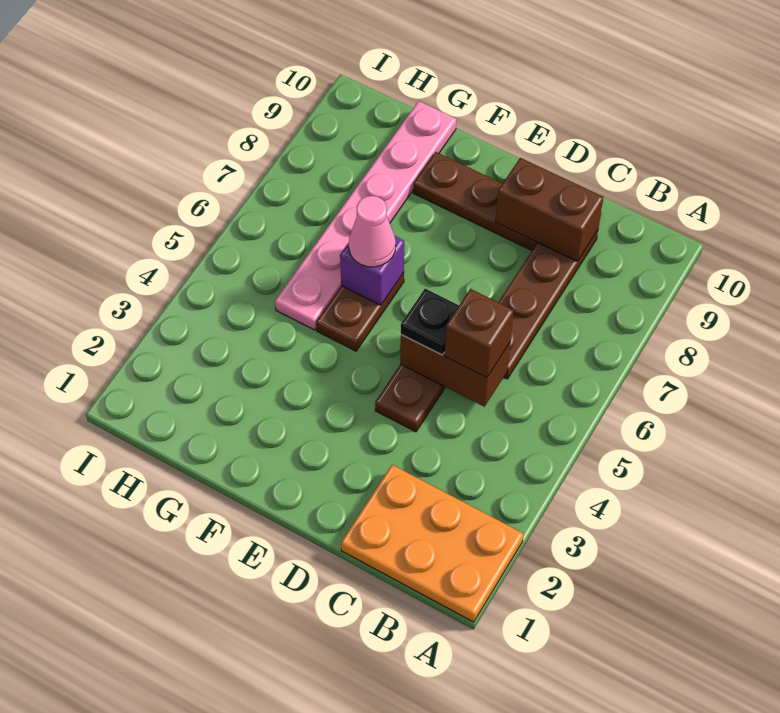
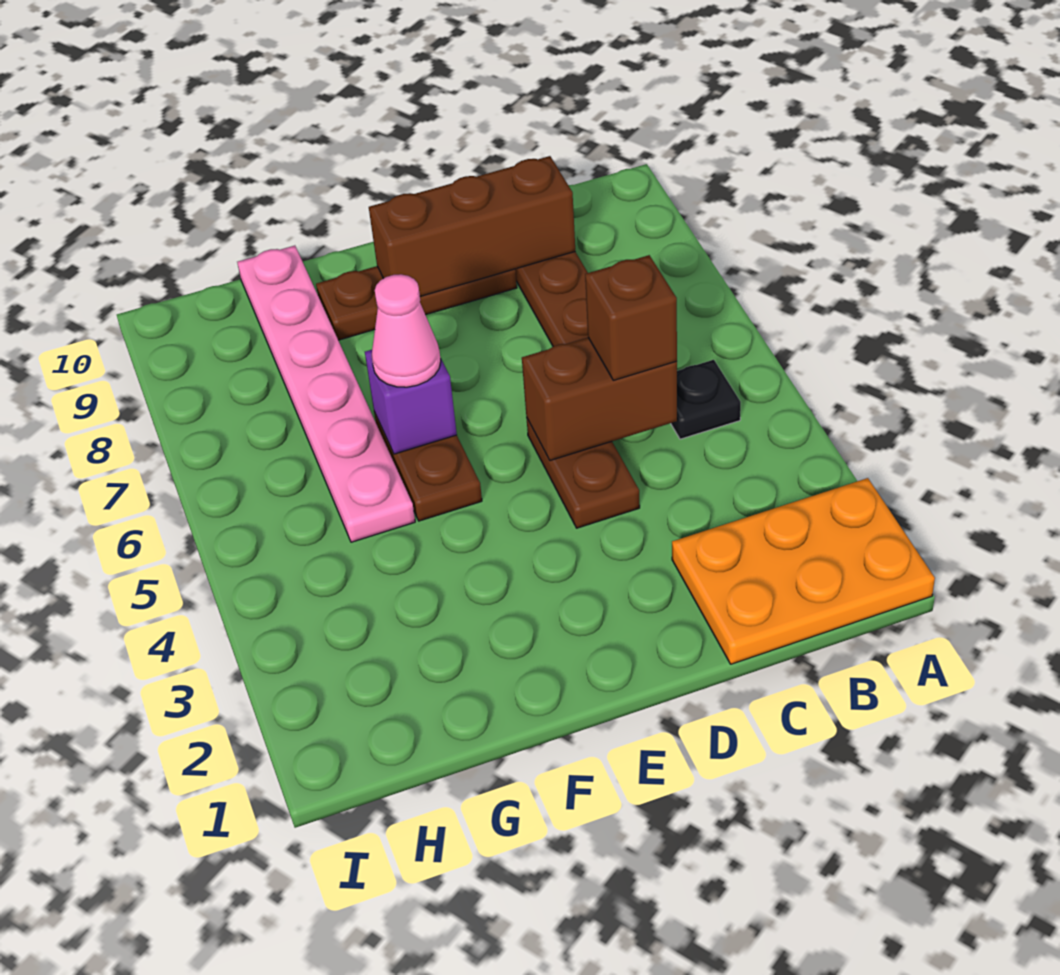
brown brick C9:D9 level 2 -> brown brick C9:E9 level 2
black plate D5 level 3 -> black plate B5 level 1

